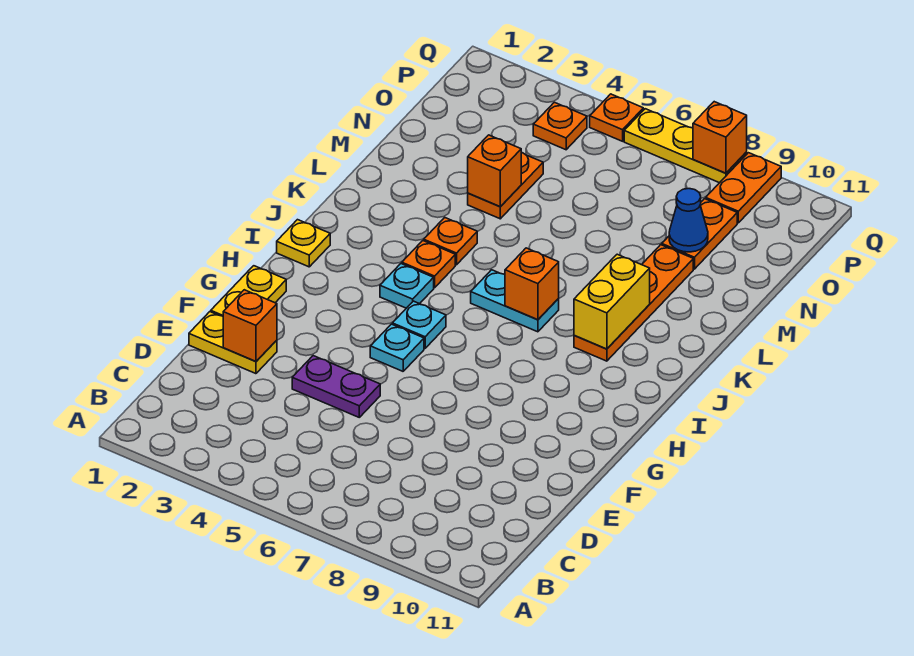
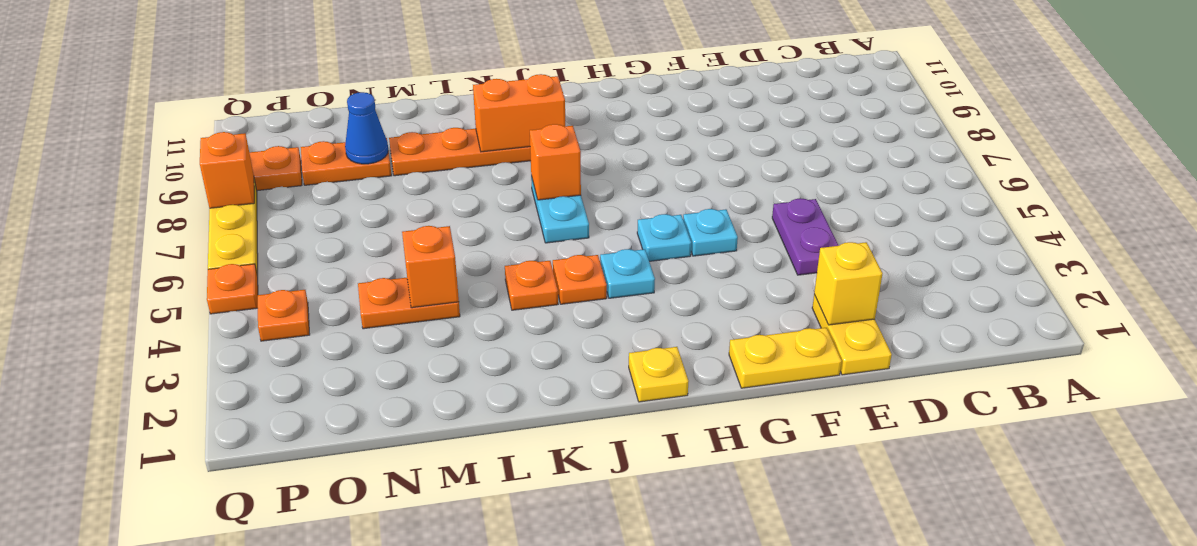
orange brick E2 level 2 -> yellow brick E2 level 2
yellow brick J9:K9 level 2 -> orange brick J9:K9 level 2

